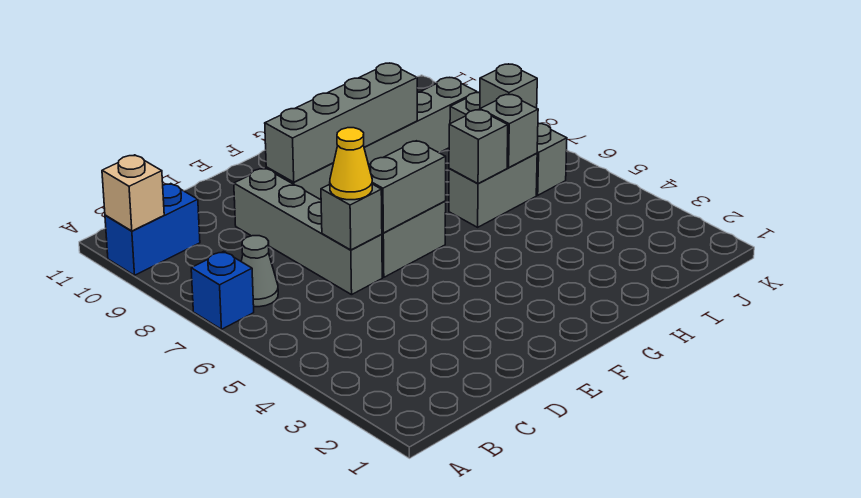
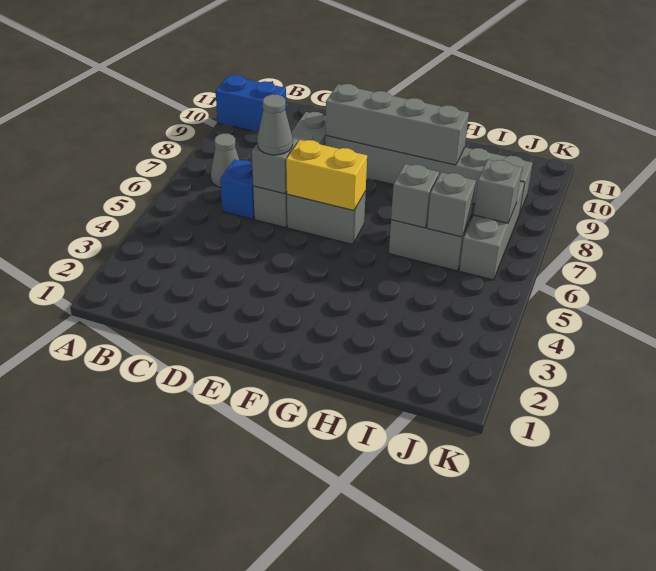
blue brick A7 level 1 -> blue brick C6 level 1
tan brick A10 level 2 -> none
yellow cone D6 level 3 -> grey cone D6 level 3
grey brick E6:F6 level 2 -> yellow brick E6:F6 level 2

